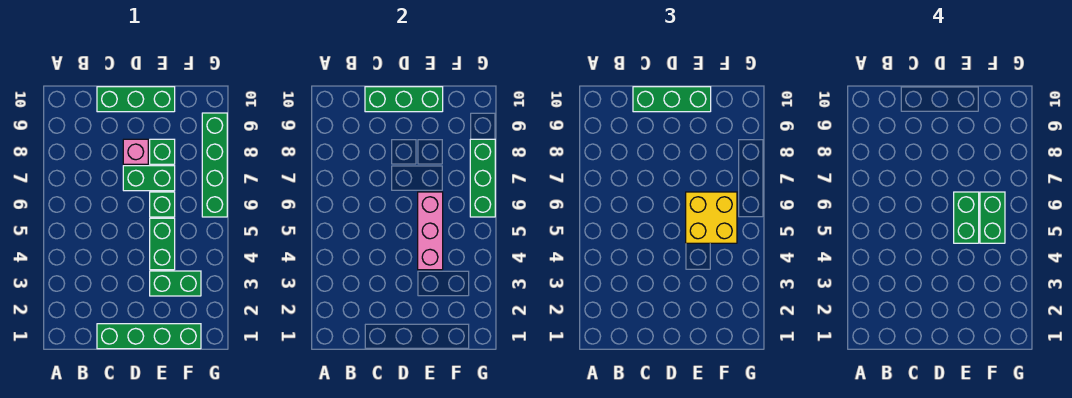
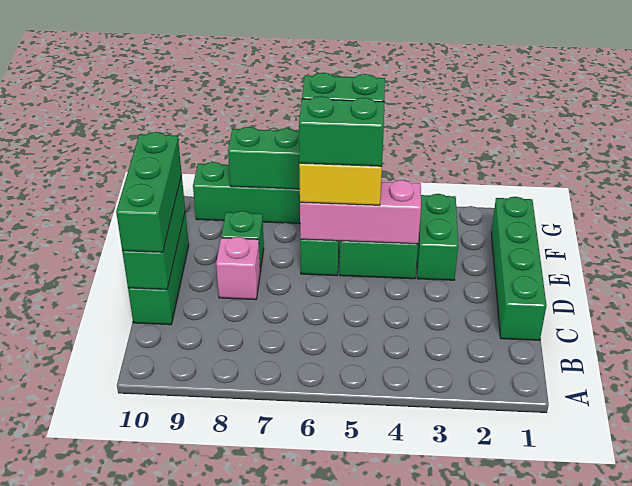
green brick D7:E7 level 1 -> none

